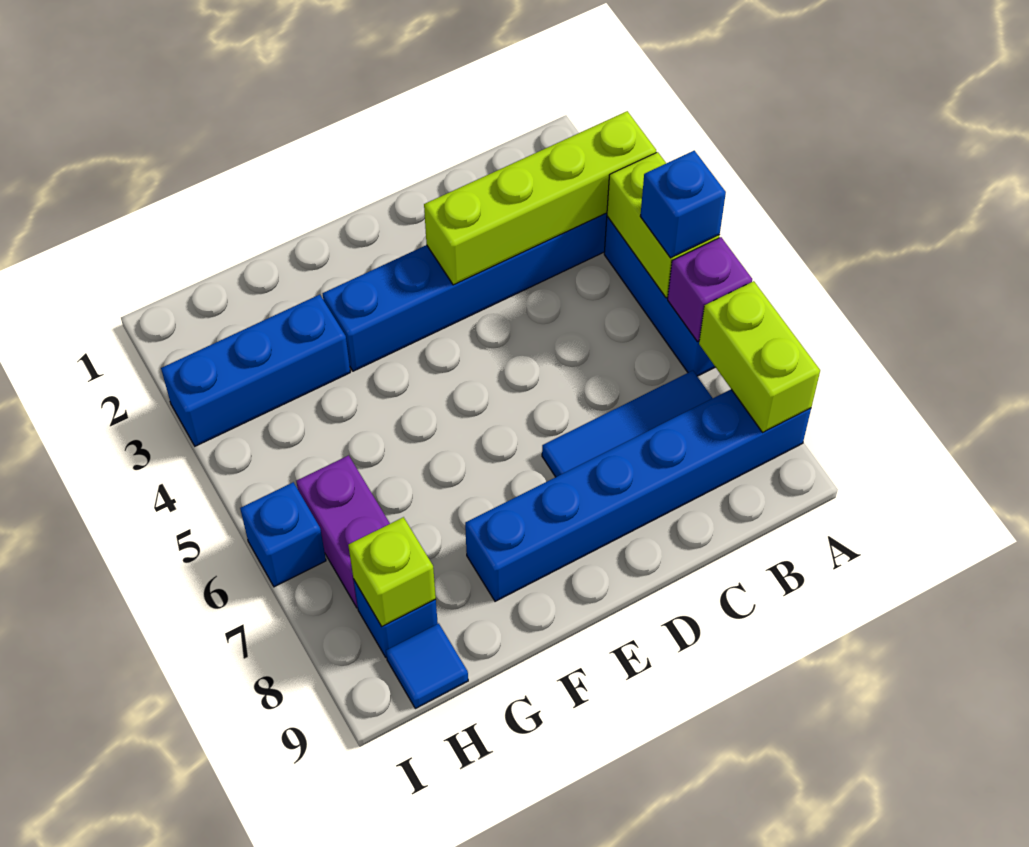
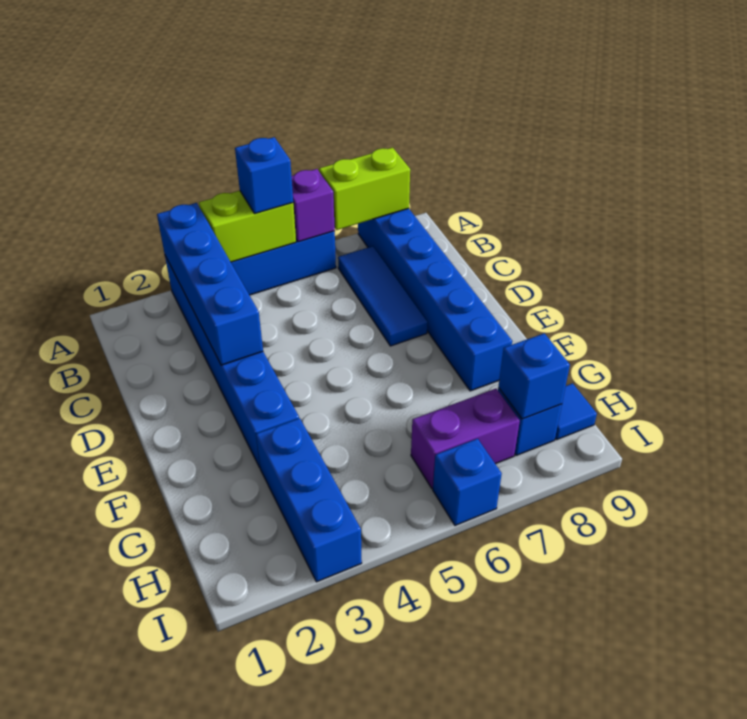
lime brick A3:D3 level 2 -> blue brick A3:D3 level 2
lime brick H8 level 2 -> blue brick H8 level 2

